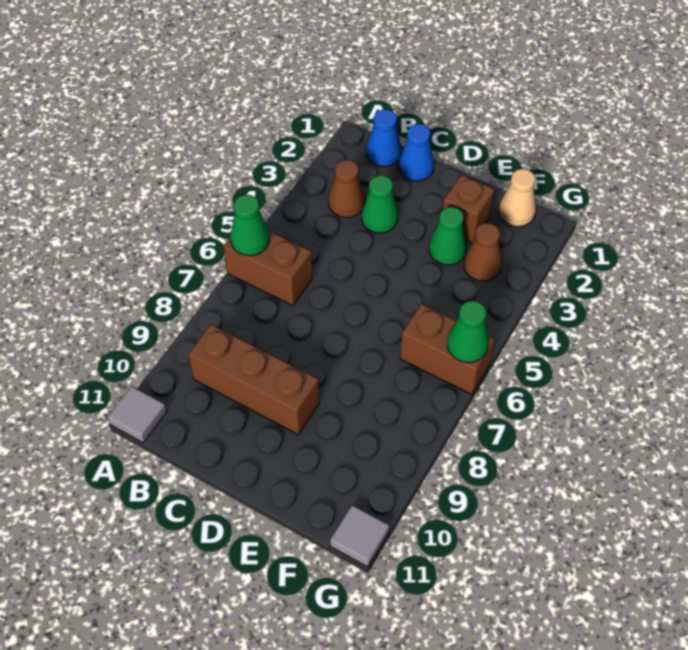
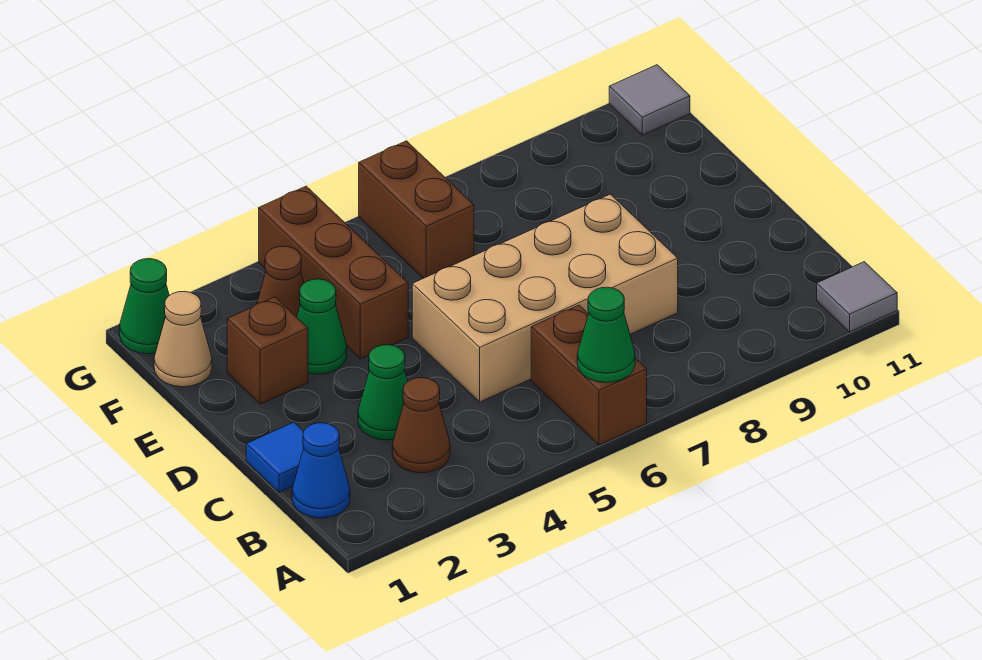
brown brick B9:D9 level 1 -> brown brick E4:G4 level 1
blue cone C1 level 1 -> blue tile C1 level 1
none -> tan brick C5:D8 level 1
green cone G6 level 2 -> green cone G1 level 1

